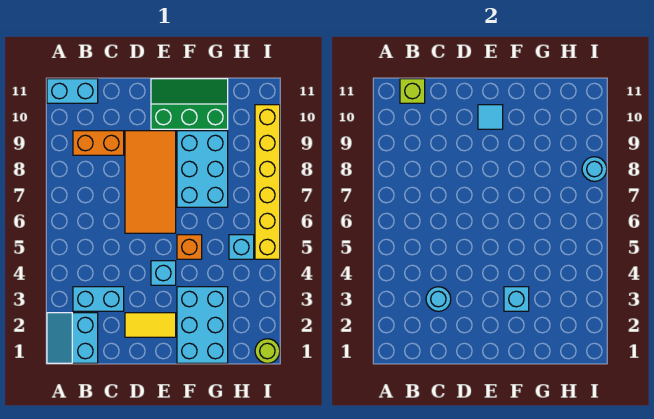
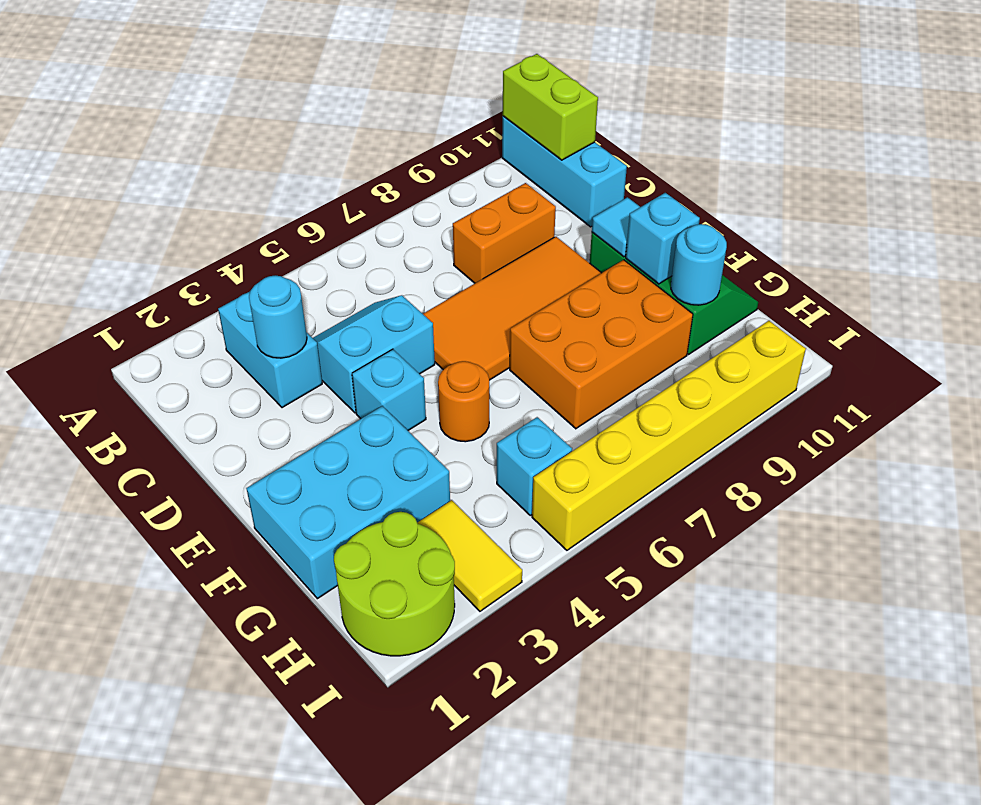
cyan slope A1:B2 level 1 top B -> cyan slope C4:D5 level 1 top D
cyan brick A11:B11 level 1 -> cyan brick A11:C11 level 1
orange brick B9:C9 level 1 -> orange brick C8:C9 level 1
lime brick B11 level 2 -> lime brick A11:B11 level 2
yellow tile D2:E2 level 1 -> yellow tile H3:I3 level 1
cyan brick F3 level 2 -> cyan brick F10 level 2
orange brick F5 level 1 -> orange round brick F5 level 1
cyan brick F7:G9 level 1 -> orange brick F7:G9 level 1
lime round brick I1 level 1 -> lime round brick H1:I2 level 1
cyan round brick I8 level 2 -> cyan round brick G10 level 2

